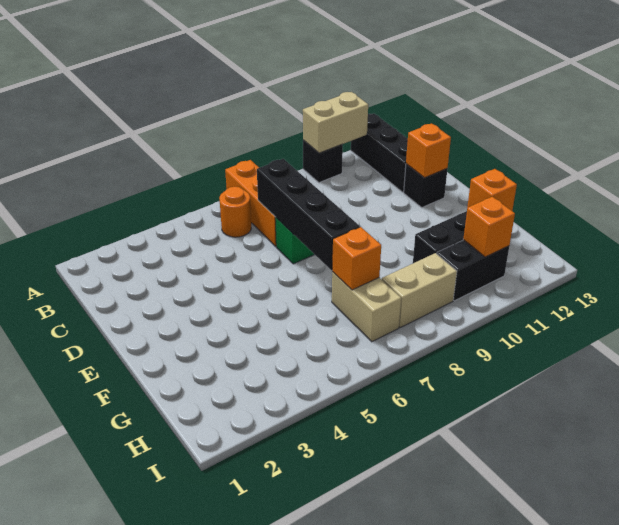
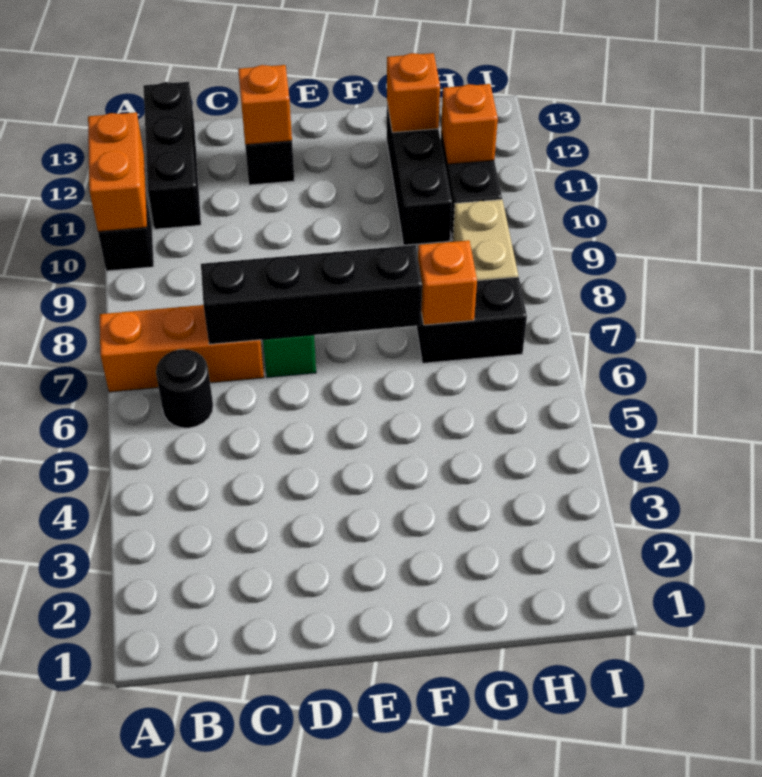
tan brick A10:A11 level 2 -> orange brick A10:A11 level 2
black brick A12:C12 level 1 -> black brick B11:B13 level 1
orange round brick B6 level 1 -> black round brick B6 level 1
tan brick G7:H7 level 1 -> black brick G7:H7 level 1

